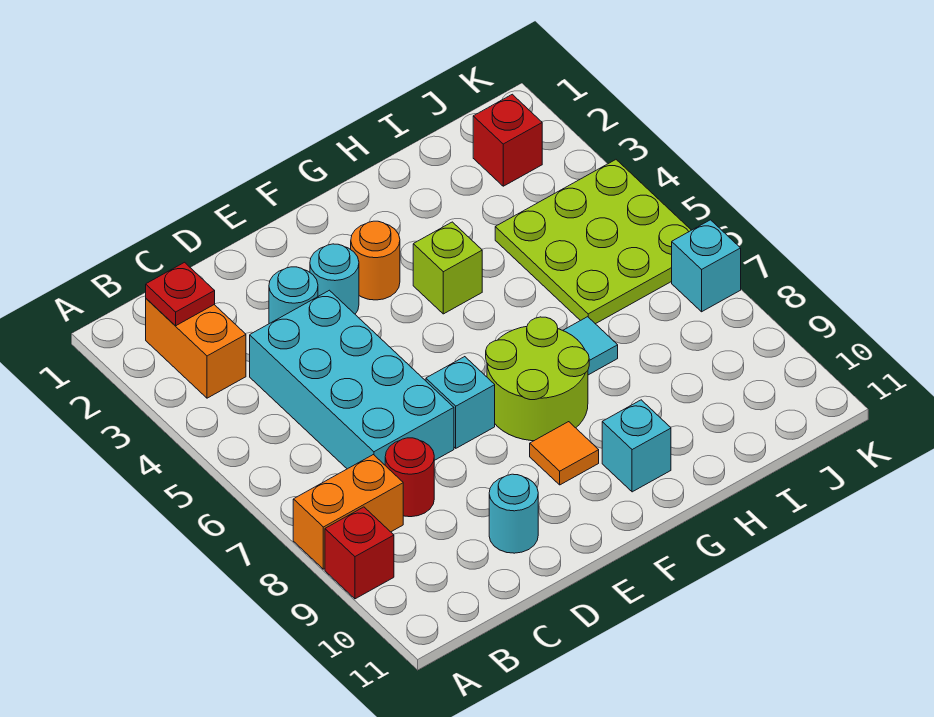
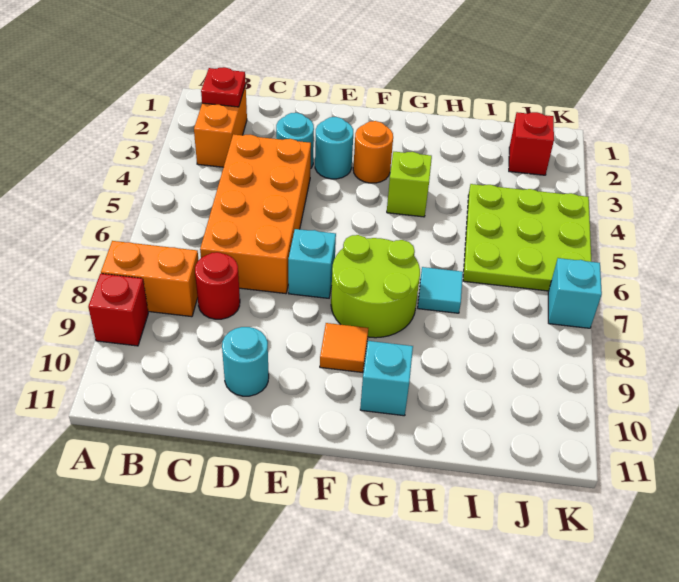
cyan brick C4:D7 level 1 -> orange brick C4:D7 level 1

